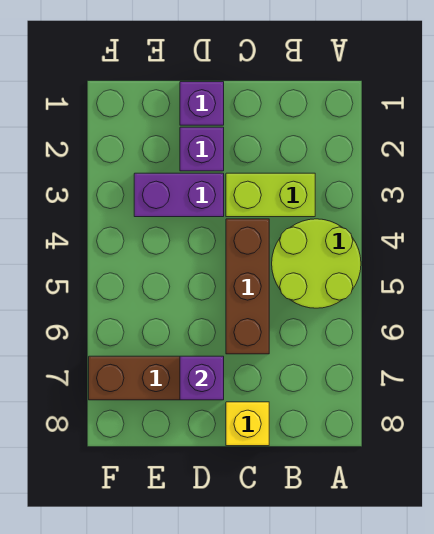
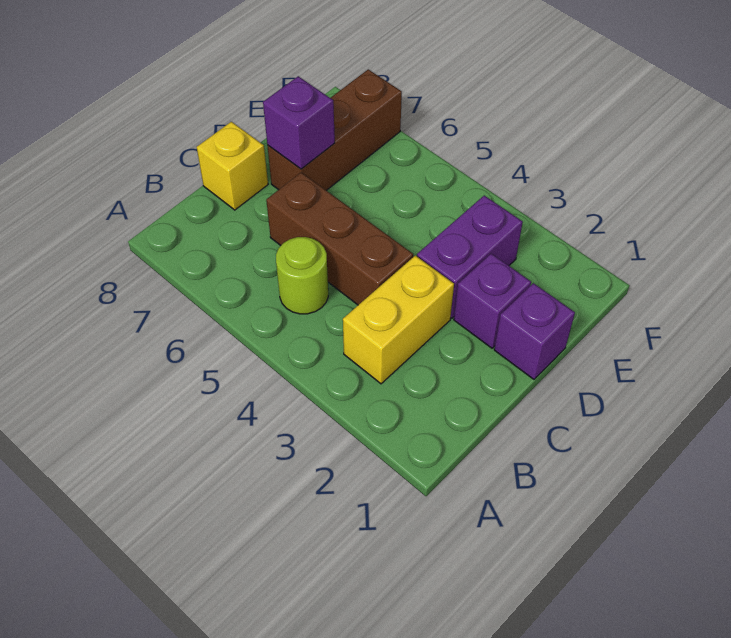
lime round brick A4:B5 level 1 -> lime round brick B5 level 1
lime brick B3:C3 level 1 -> yellow brick B3:C3 level 1

